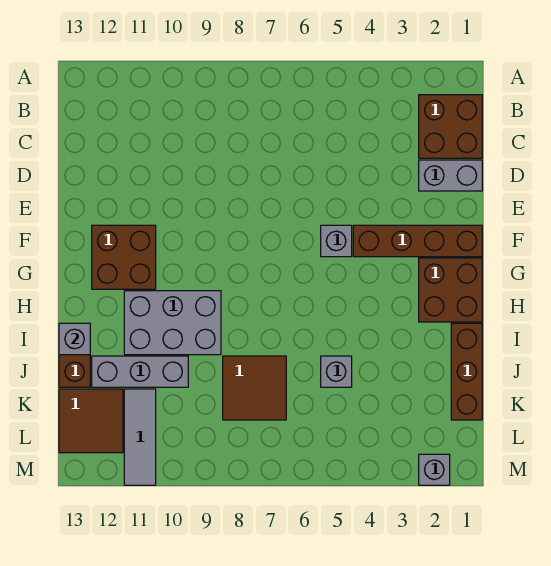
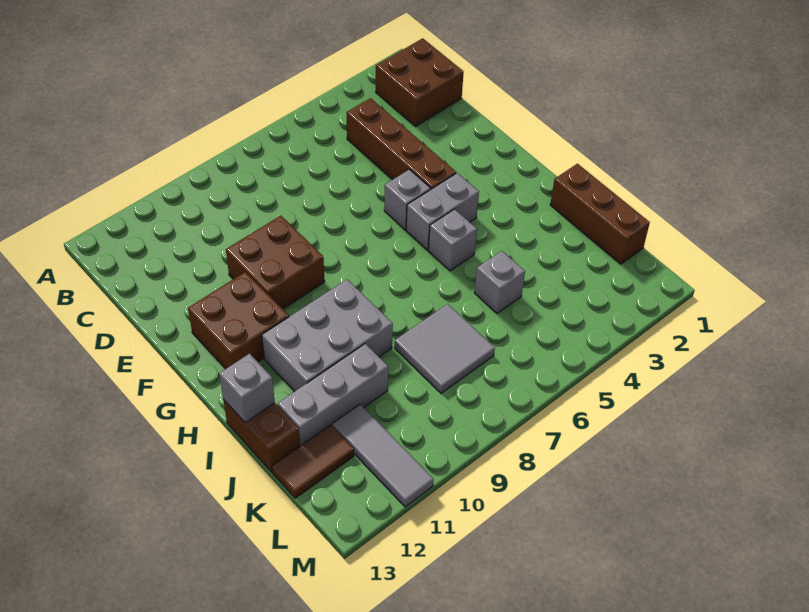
grey brick D1:D2 level 1 -> grey brick G4:G5 level 1
brown brick F1:F4 level 1 -> brown brick C4:F4 level 1
brown brick G1:H2 level 1 -> brown brick E9:F10 level 1
brown tile J7:K8 level 1 -> grey tile J7:K8 level 1
brown tile K12:L13 level 1 -> brown tile K12:K13 level 1
grey brick M2 level 1 -> grey brick H5 level 1

